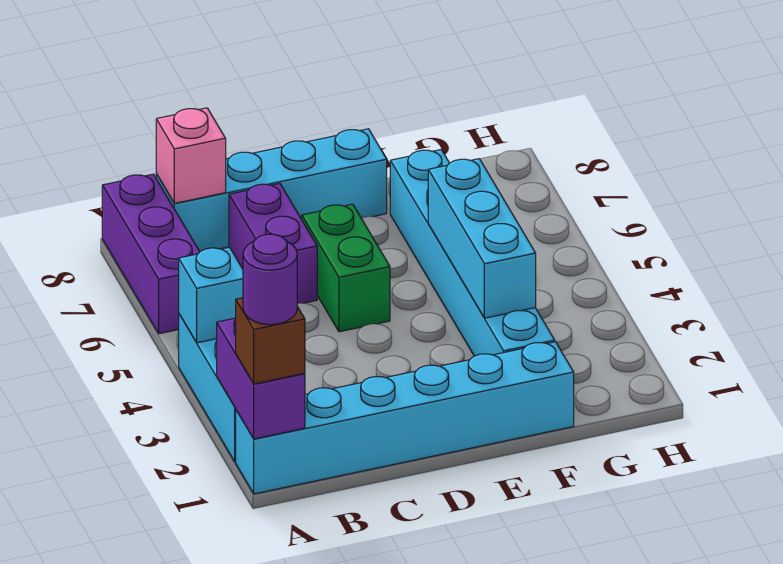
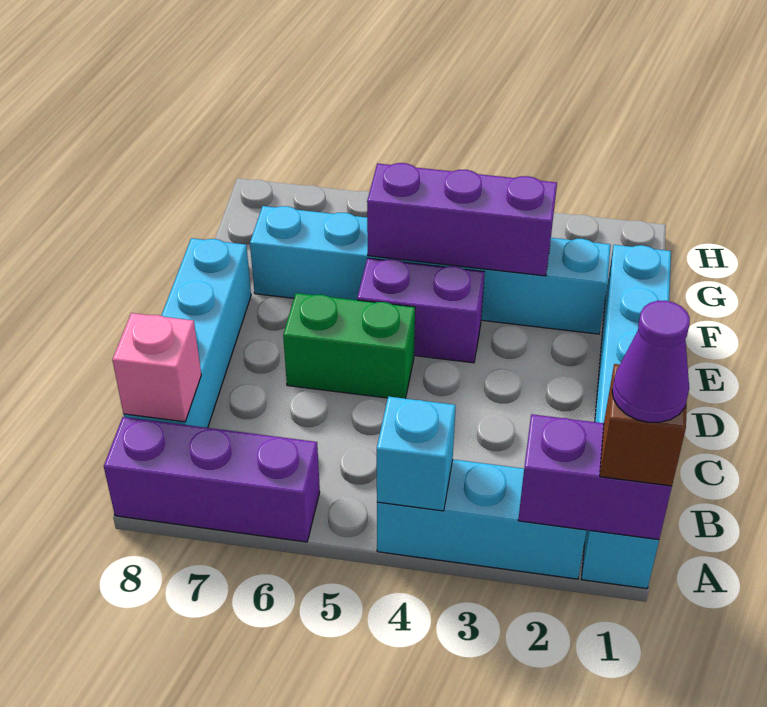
purple round brick A1 level 4 -> purple cone A1 level 4
purple brick C6:C7 level 1 -> purple brick E4:E5 level 1
cyan brick F3:F5 level 2 -> purple brick F3:F5 level 2

